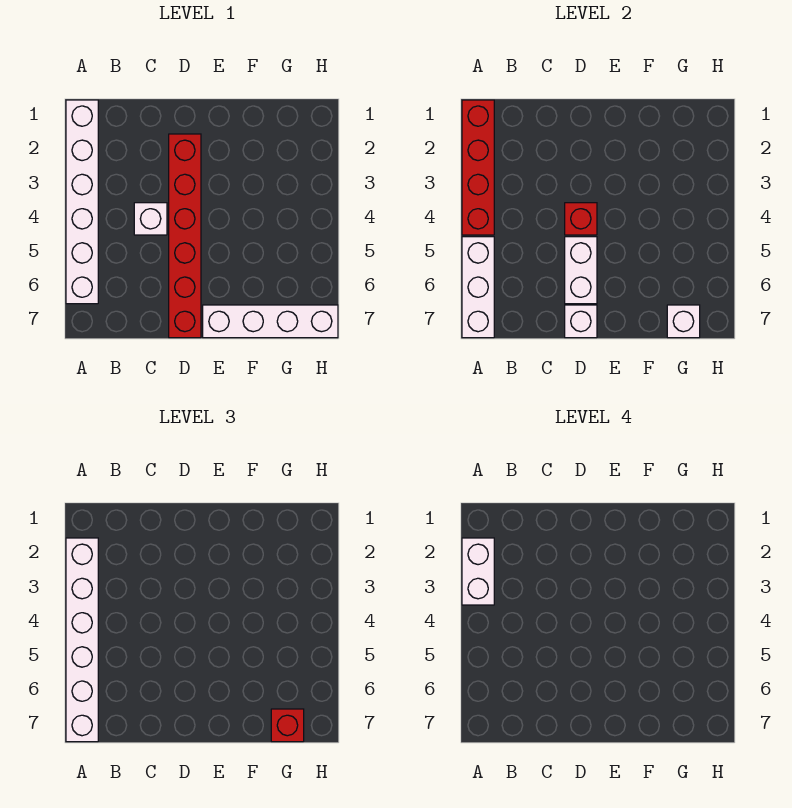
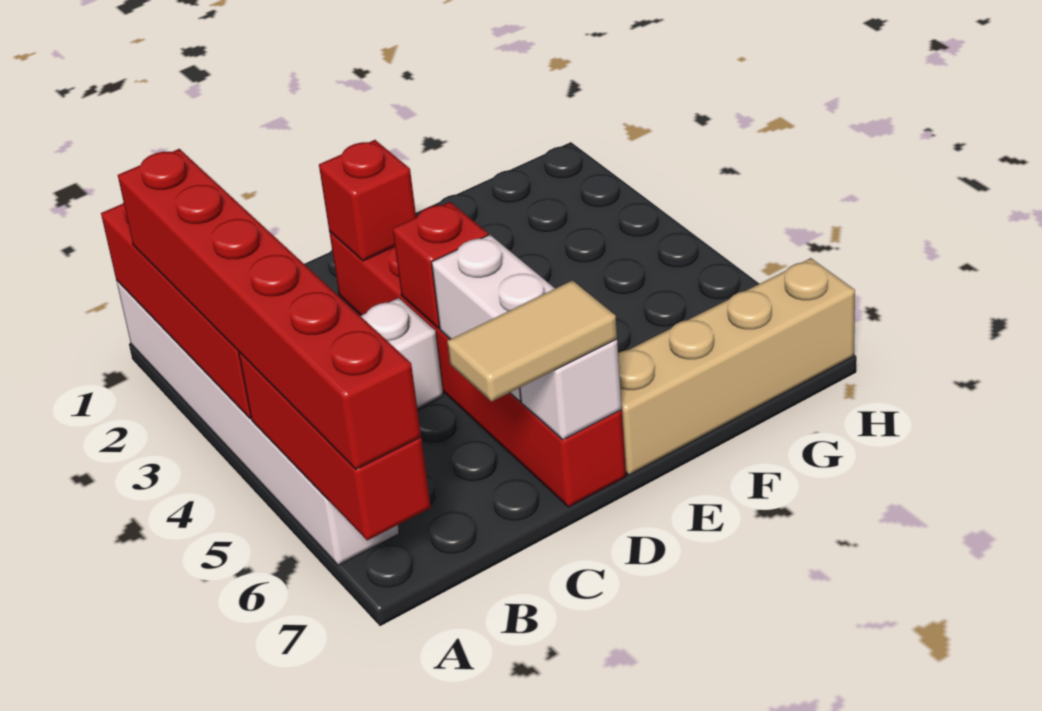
white brick A2:A7 level 3 -> red brick A2:A7 level 3
white brick A2:A3 level 4 -> none
white brick A5:A7 level 2 -> red brick A5:A7 level 2
none -> tan tile C7:D7 level 3
white brick E7:H7 level 1 -> tan brick E7:H7 level 1
white brick G7 level 2 -> none
red brick G7 level 3 -> red brick D2 level 2

